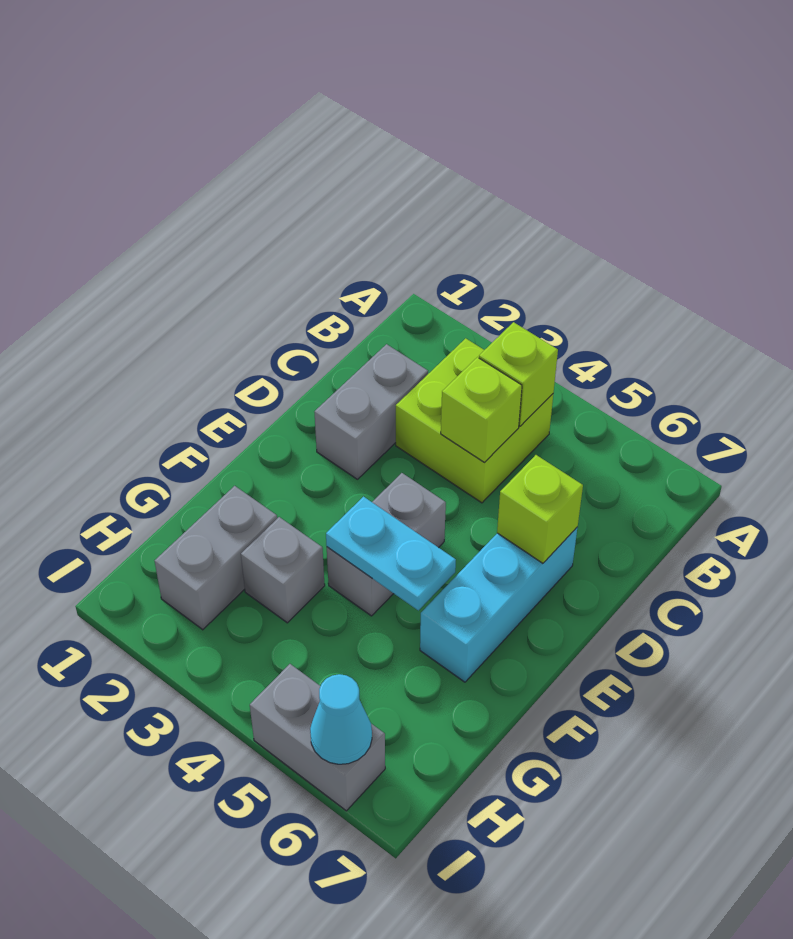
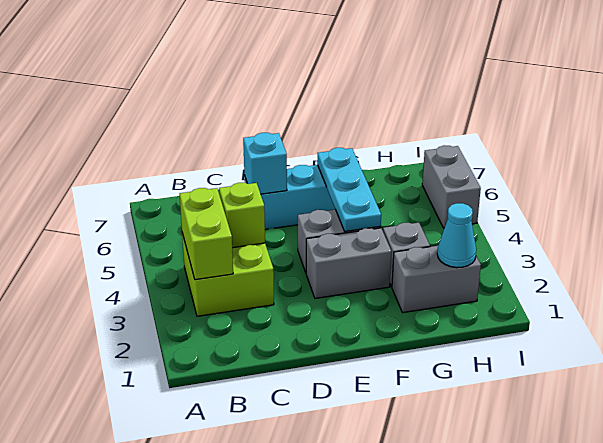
lime brick B4 level 2 -> lime brick B3:B4 level 2
grey brick C2:D2 level 1 -> grey brick E3:F3 level 1
lime brick D6 level 2 -> cyan brick D6 level 2
cyan plate F4:F5 level 2 -> cyan plate F4:F6 level 2
cyan cone I6 level 2 -> cyan cone H2 level 2

